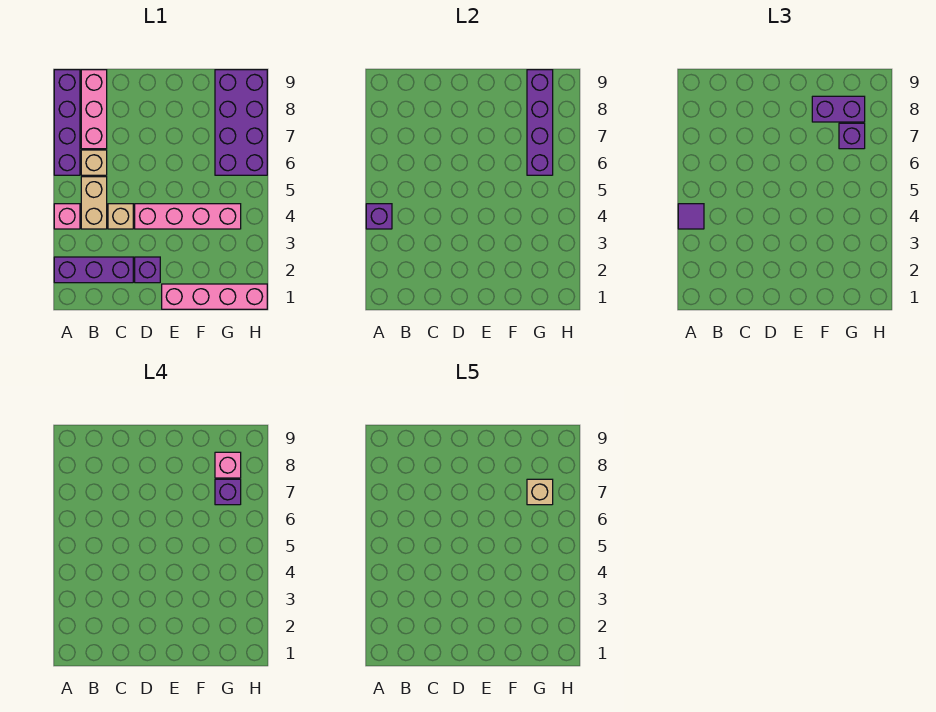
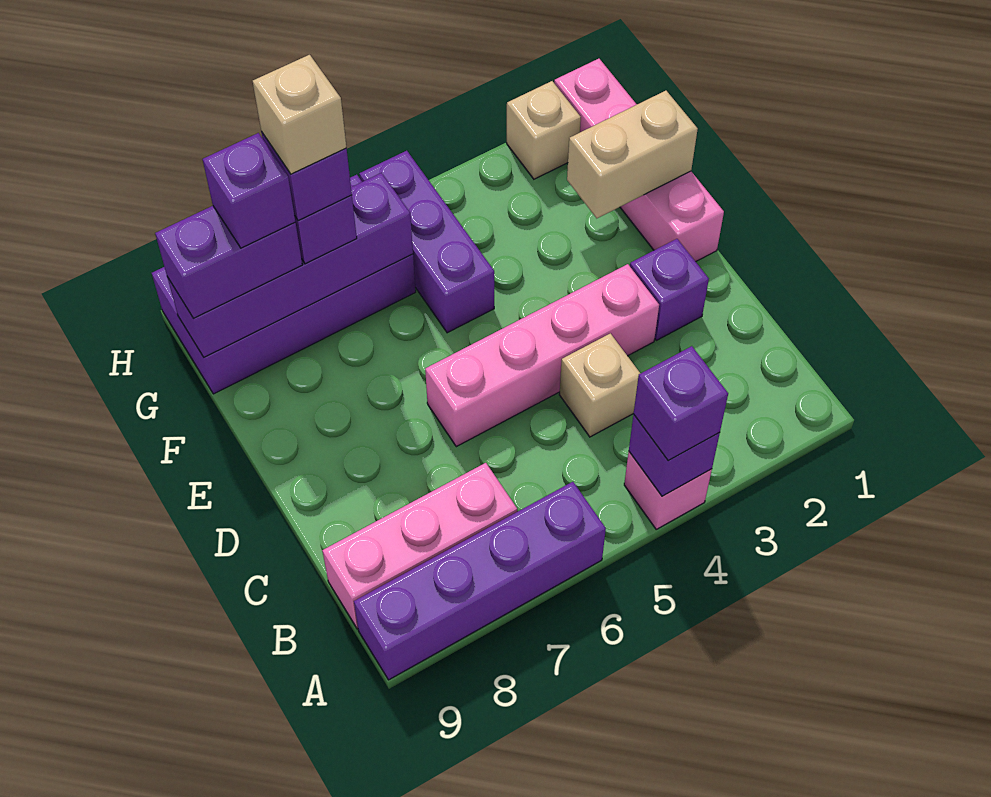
purple brick A2:C2 level 1 -> purple brick F5:H5 level 1
purple tile A4 level 3 -> purple brick A4 level 3
tan brick B4:B5 level 1 -> tan brick F1:F2 level 2
tan brick B6 level 1 -> tan brick H2 level 1
pink brick D4:G4 level 1 -> pink brick D3:D6 level 1
purple brick F8:G8 level 3 -> purple brick G8:G9 level 3
pink brick G8 level 4 -> purple brick G8 level 4

